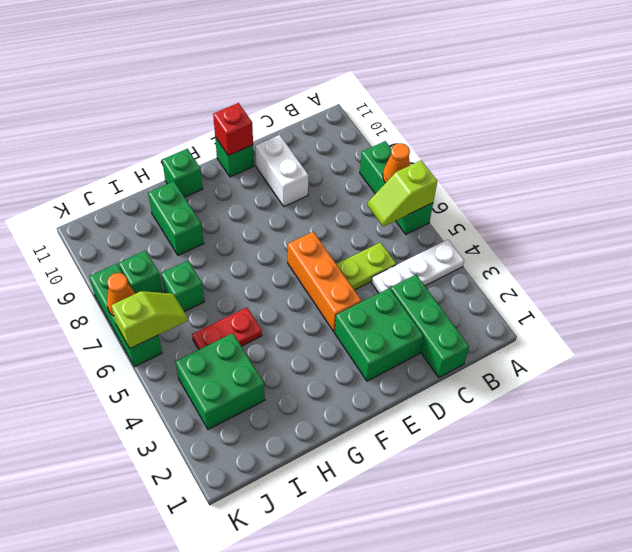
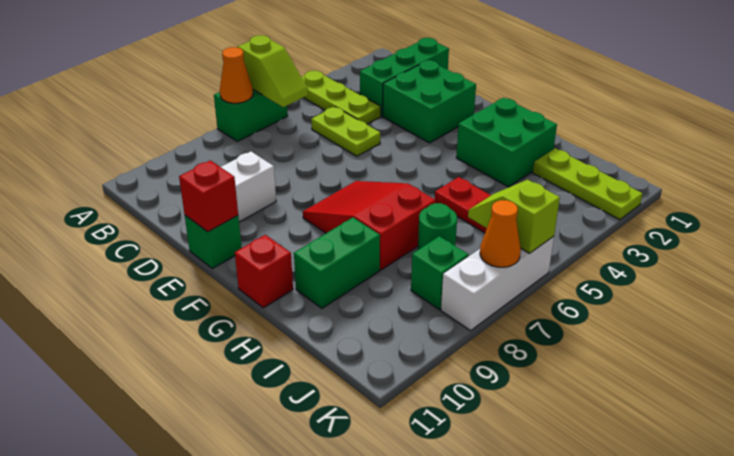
white plate A4:C4 level 1 -> lime plate A4:C4 level 1
green brick A6:A8 level 1 -> green brick A6:A7 level 1
orange brick E4:E6 level 1 -> none
none -> red slope F7:H8 level 1 top H
green brick G11 level 1 -> red brick G11 level 1
none -> lime plate I2:K2 level 1
green brick I3:J4 level 1 -> green brick G2:H3 level 1
green brick I7 level 1 -> green round brick I7 level 1
green brick K6:K8 level 1 -> white brick K6:K8 level 1

